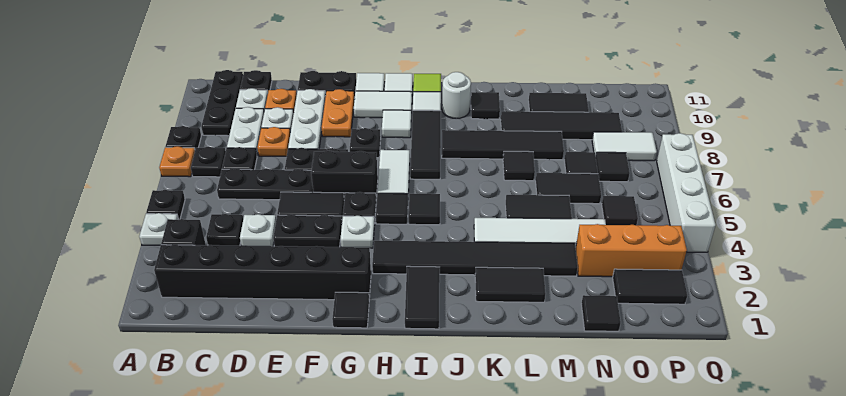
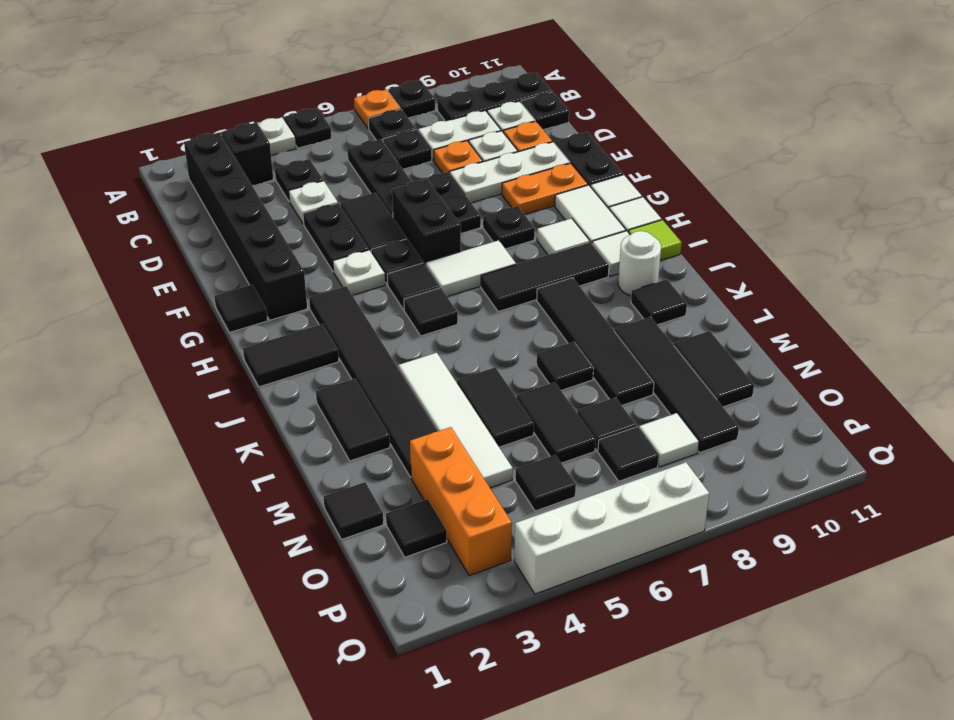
black tile O2:P2 level 1 -> black tile O2 level 1
white tile O8:P8 level 1 -> white tile O8 level 1

